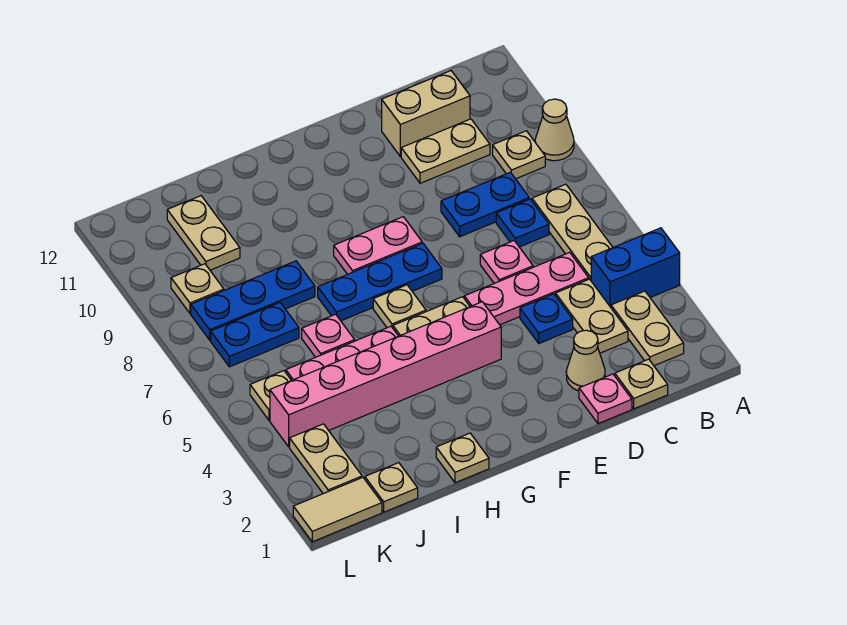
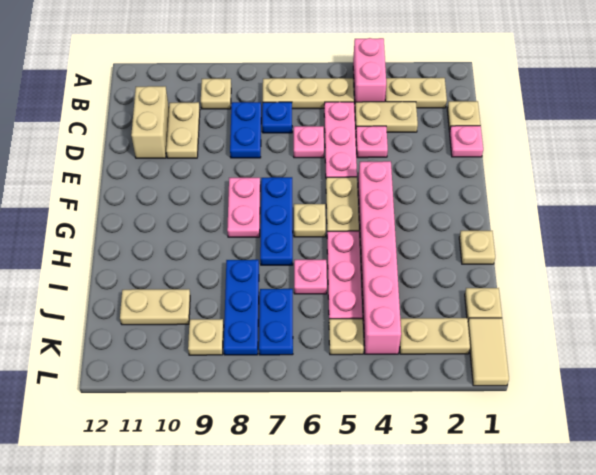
blue brick A4:B4 level 1 -> pink brick A4:B4 level 1
tan cone A9 level 1 -> none
tan cone D2 level 1 -> none
blue plate D4 level 1 -> pink plate D4 level 1

